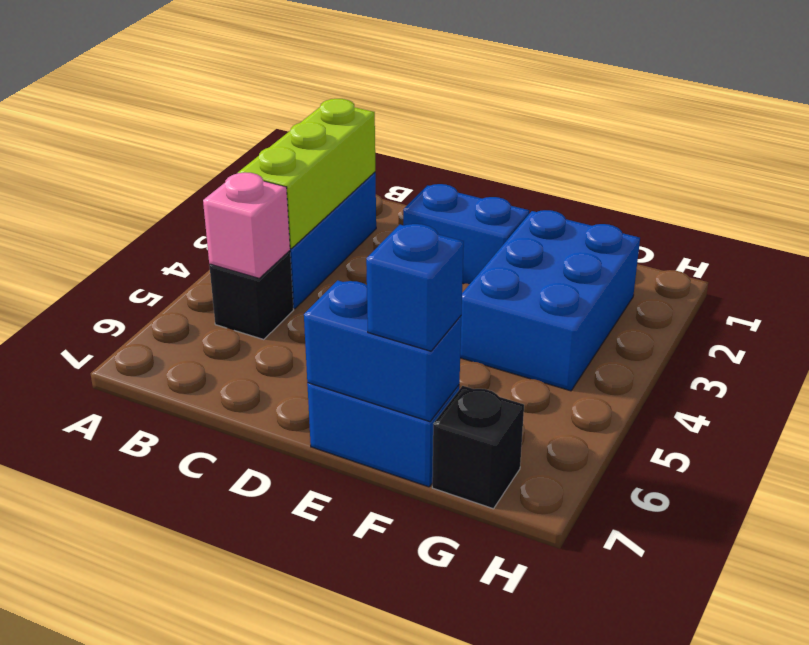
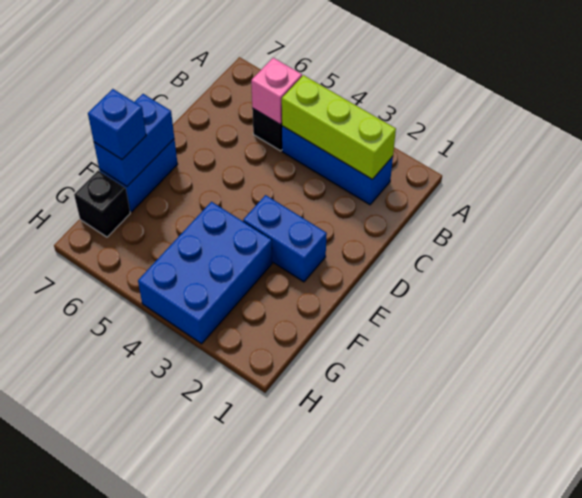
blue brick D2:E2 level 1 -> blue brick E2:E3 level 1
blue brick F2:G4 level 1 -> blue brick F3:H4 level 1

